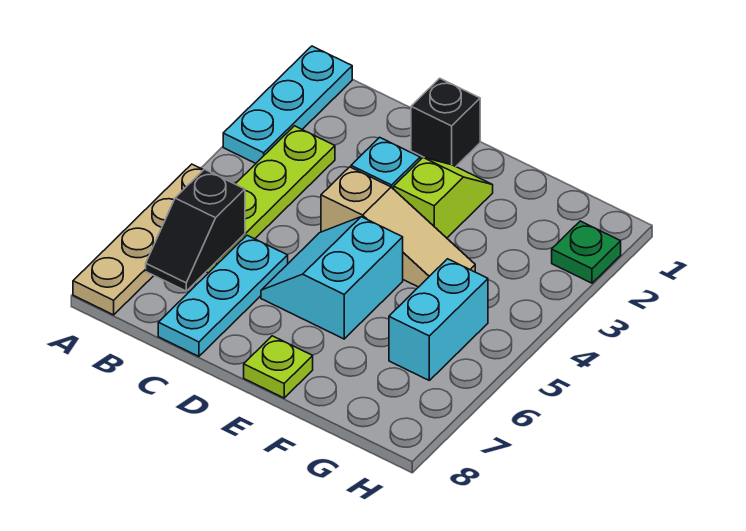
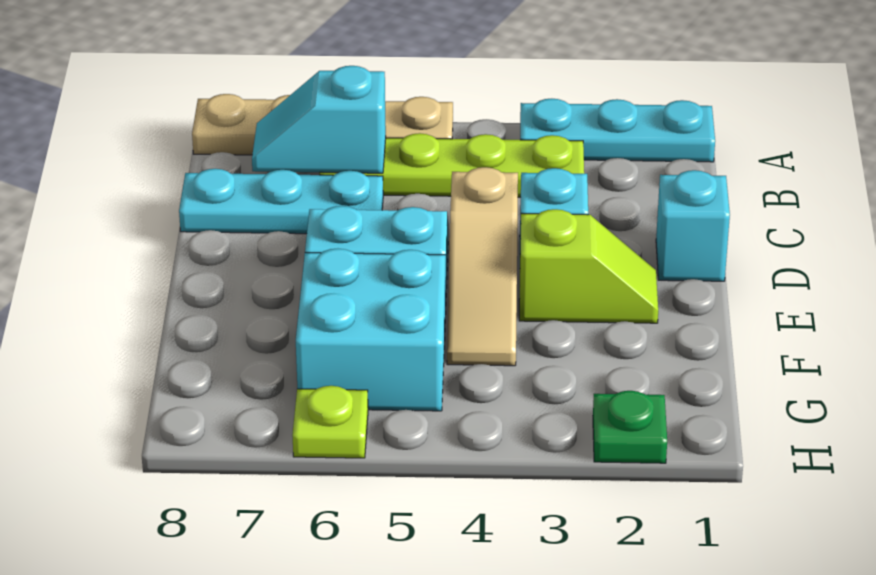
black slope B6:B7 level 2 top 6 -> cyan slope B6:B7 level 2 top 6
black brick D1 level 1 -> cyan brick D1 level 1
lime plate E8 level 1 -> lime plate H6 level 1
cyan brick G5:G6 level 1 -> cyan brick F5:G6 level 1

